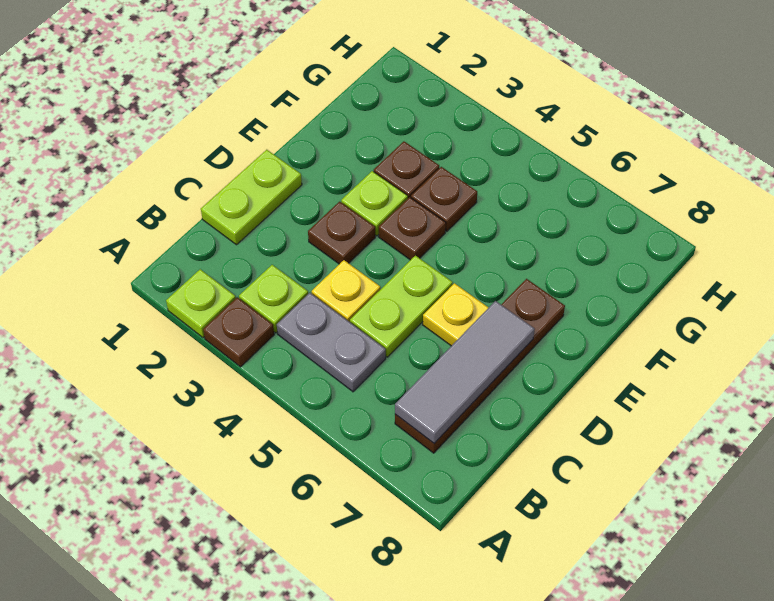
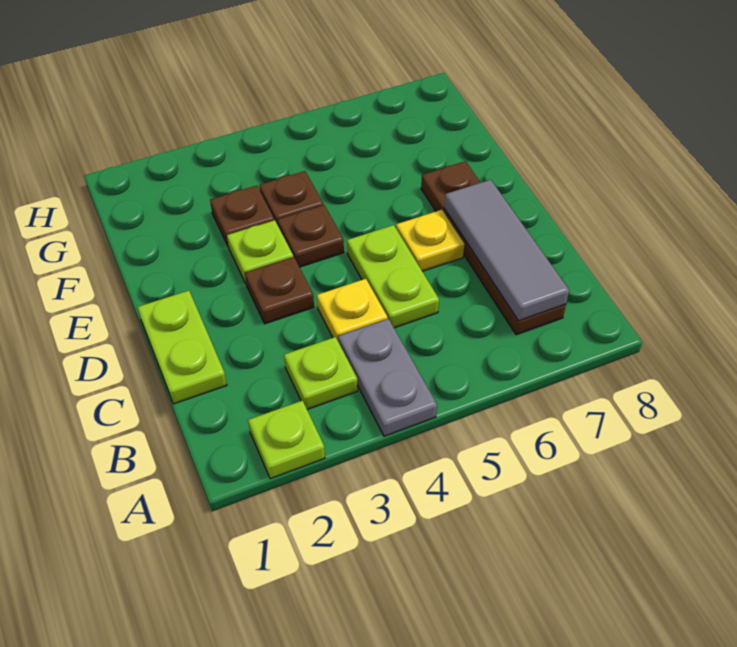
brown plate A3 level 1 -> none
grey plate B4:B5 level 1 -> grey plate A4:B4 level 1

